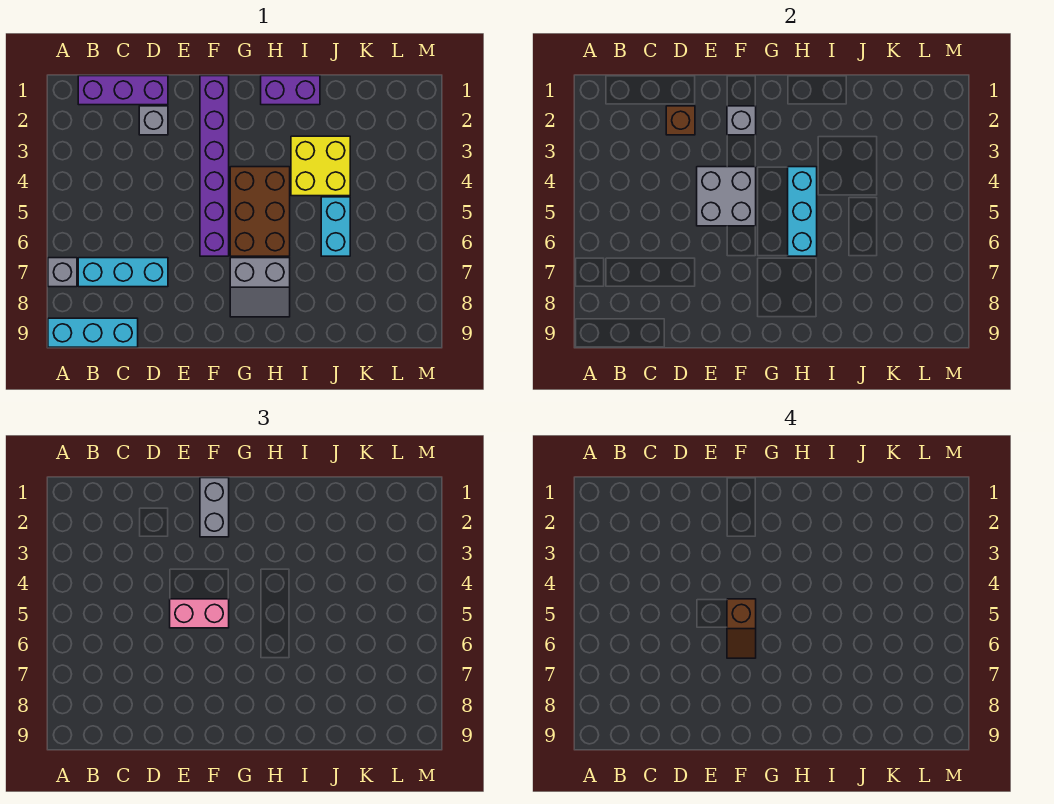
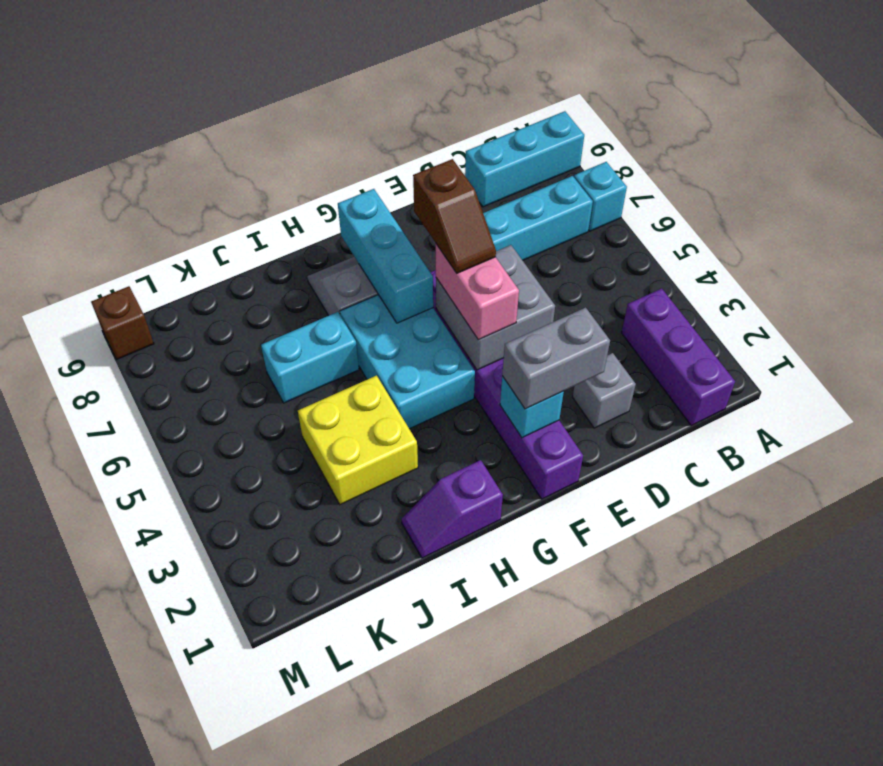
grey brick A7 level 1 -> cyan brick A7 level 1
purple brick B1:D1 level 1 -> purple brick B1:B3 level 1
brown brick D2 level 2 -> brown brick M9 level 1
pink brick E5:F5 level 3 -> pink brick F4:F5 level 3
grey brick F1:F2 level 3 -> grey brick E2:F2 level 3
grey brick F2 level 2 -> cyan brick F2 level 2
brown slope F5:F6 level 4 top 5 -> brown slope F5:F6 level 4 top 6
brown brick G4:H6 level 1 -> cyan brick G4:H6 level 1
purple brick H1:I1 level 1 -> purple slope H1:I1 level 1 top H
cyan brick H4:H6 level 2 -> cyan brick G6:G8 level 2
cyan brick J5:J6 level 1 -> cyan brick I6:J6 level 1

